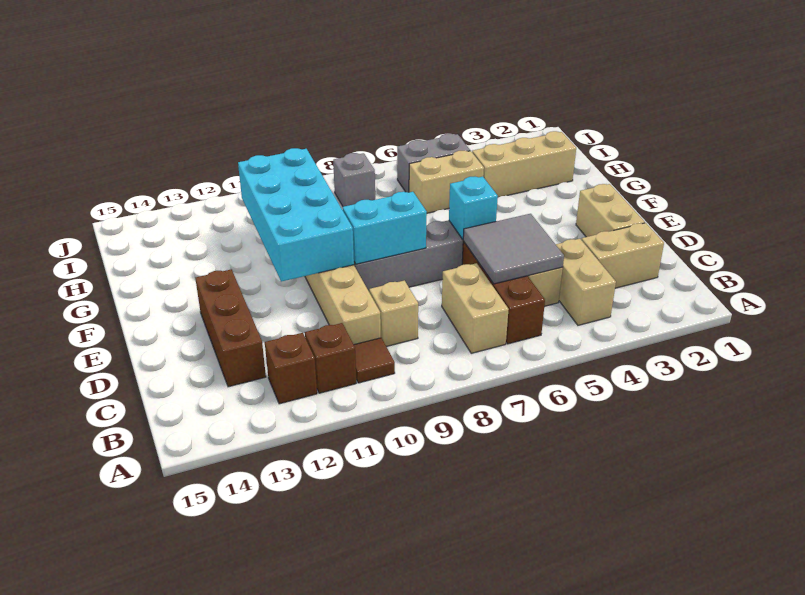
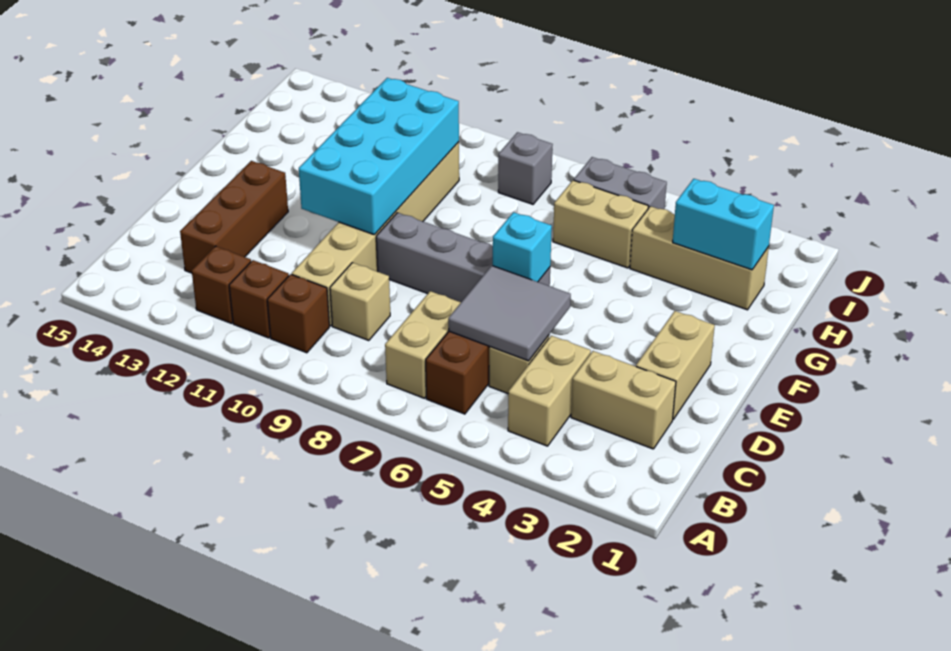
brown tile B10 level 1 -> brown brick B10 level 1
cyan brick E8:E9 level 2 -> cyan brick H2:H3 level 2

